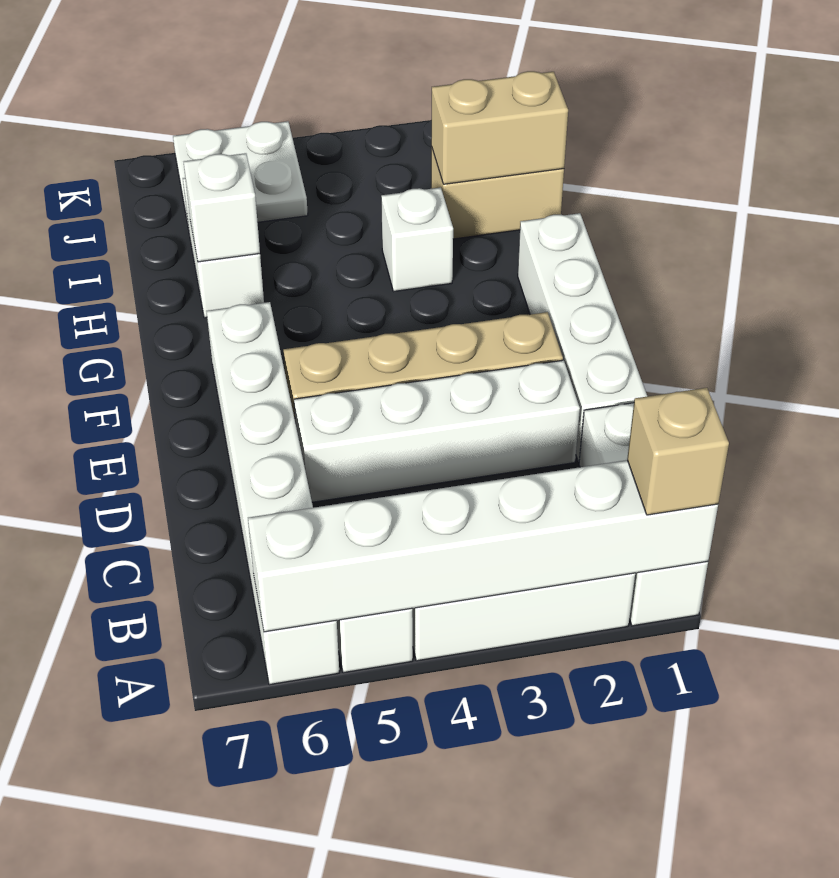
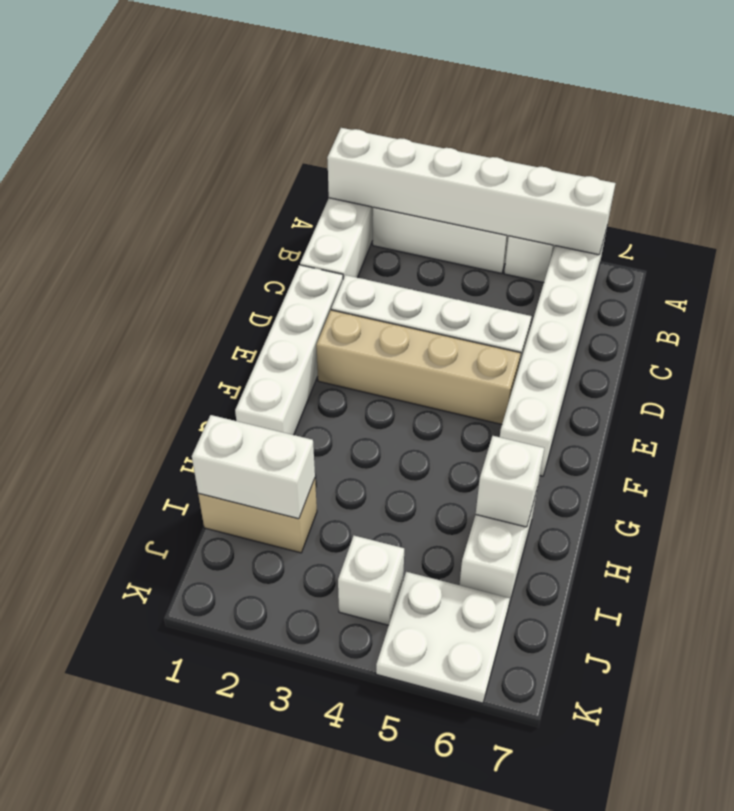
tan brick A1 level 3 -> none
white brick H3 level 1 -> white brick J4 level 1
tan brick I1:I2 level 2 -> white brick I1:I2 level 2

